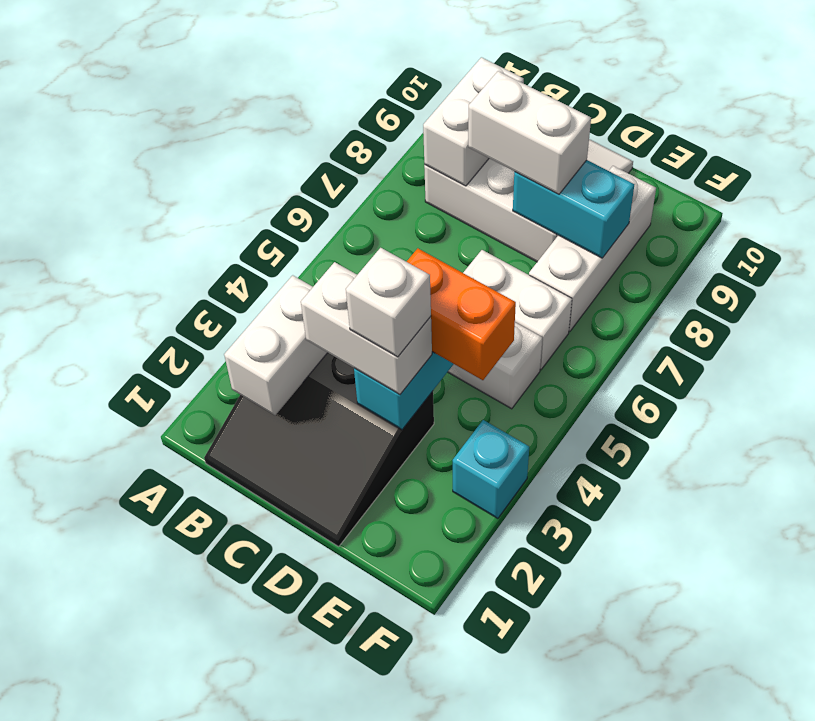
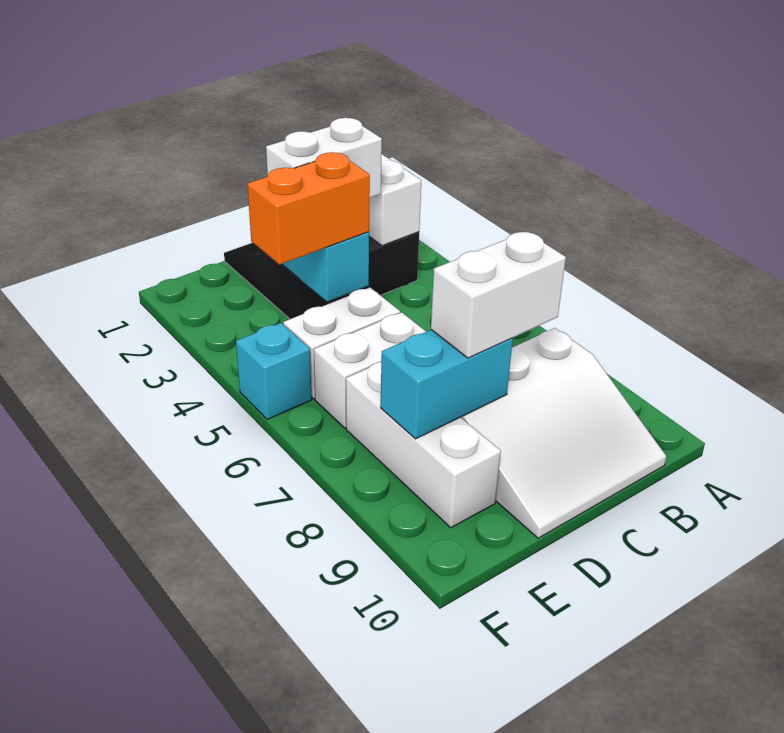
white brick B8:B9 level 2 -> none
white brick D3 level 4 -> none
cyan brick F3 level 1 -> cyan brick F5 level 1

